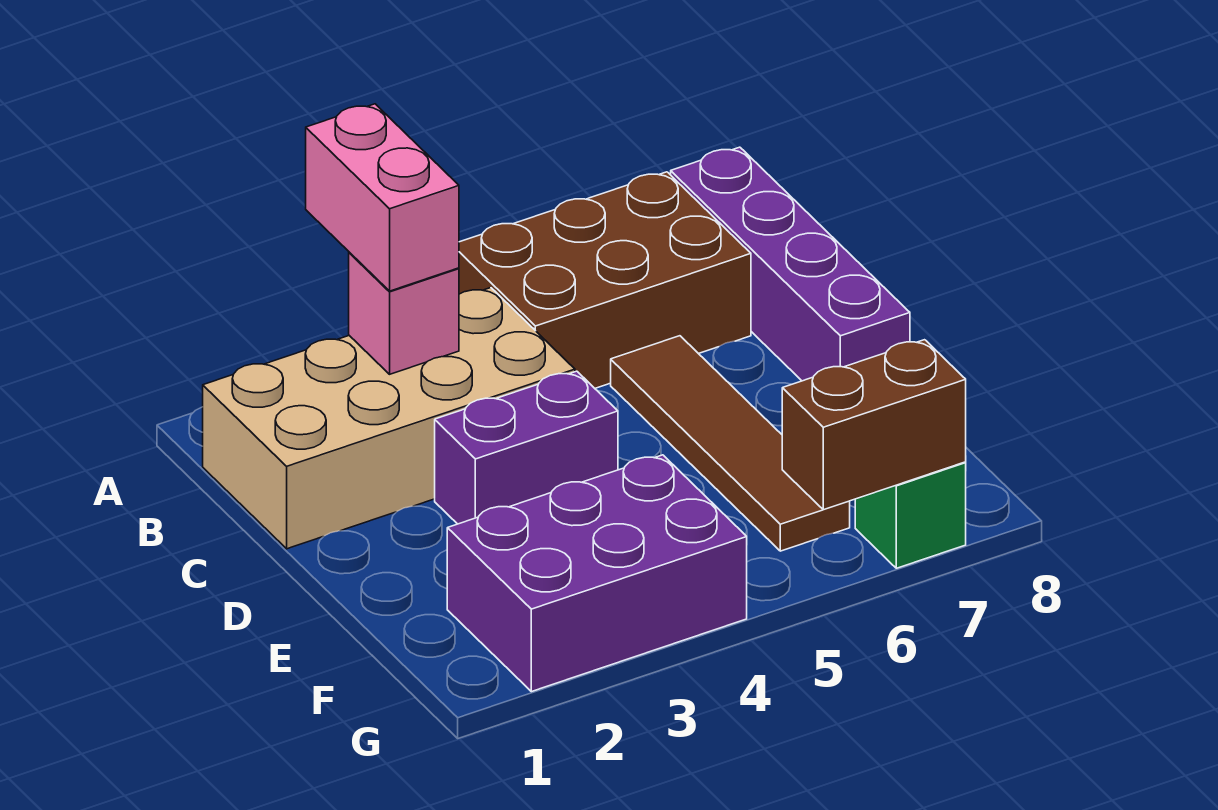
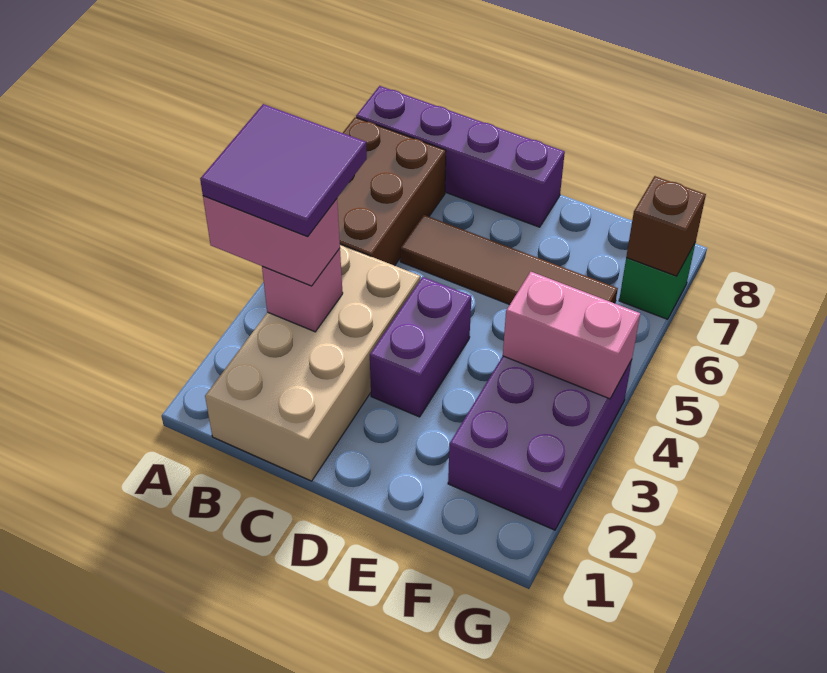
none -> purple tile A3:B4 level 4
none -> pink brick F4:G4 level 2
brown brick G6:G7 level 2 -> brown brick G7 level 2

